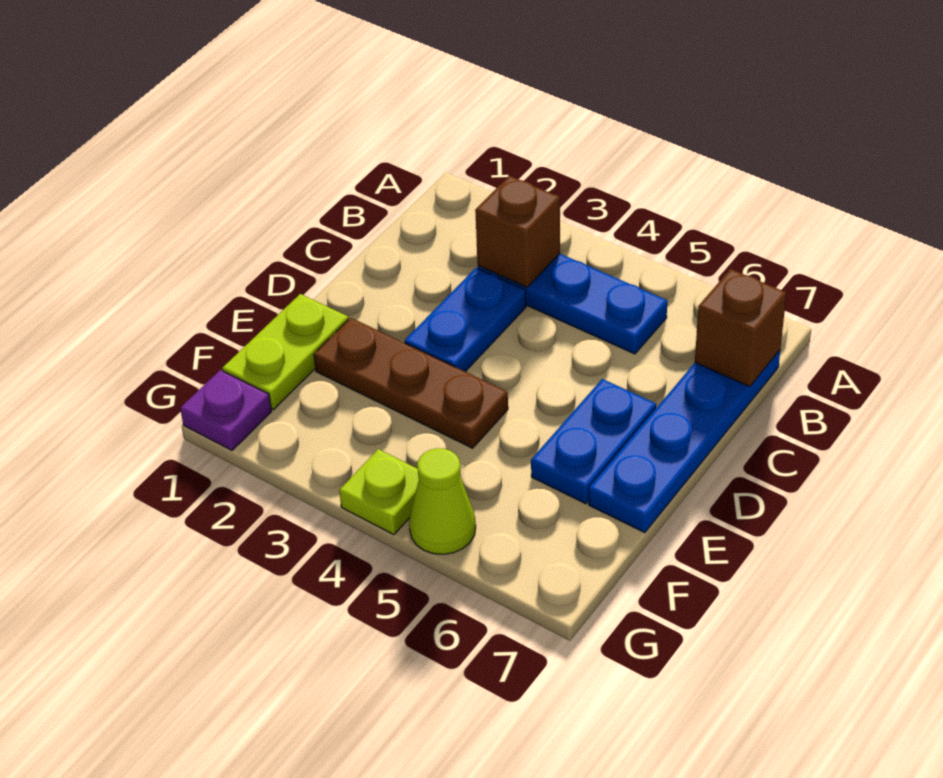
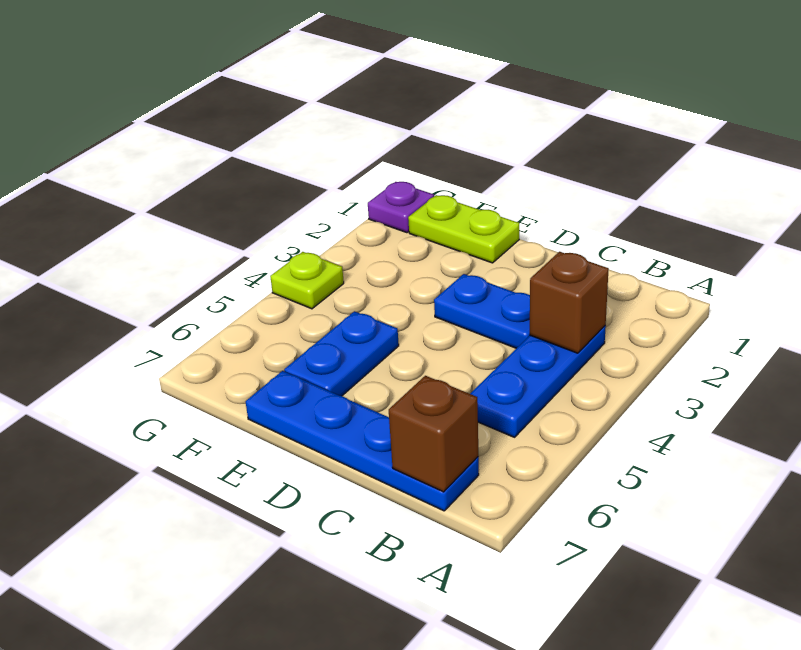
blue plate D6:E6 level 1 -> blue plate E5:E6 level 1
brown plate E2:E4 level 1 -> none
lime cone G5 level 1 -> none

